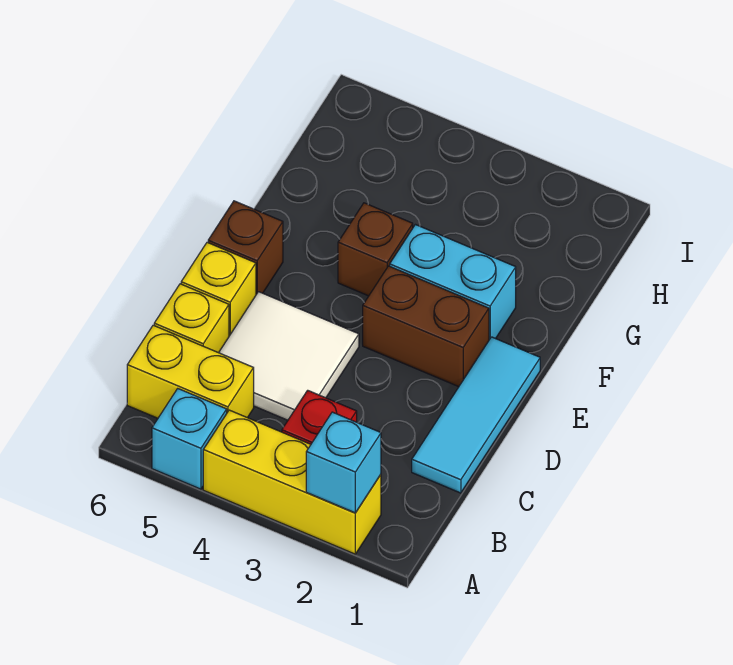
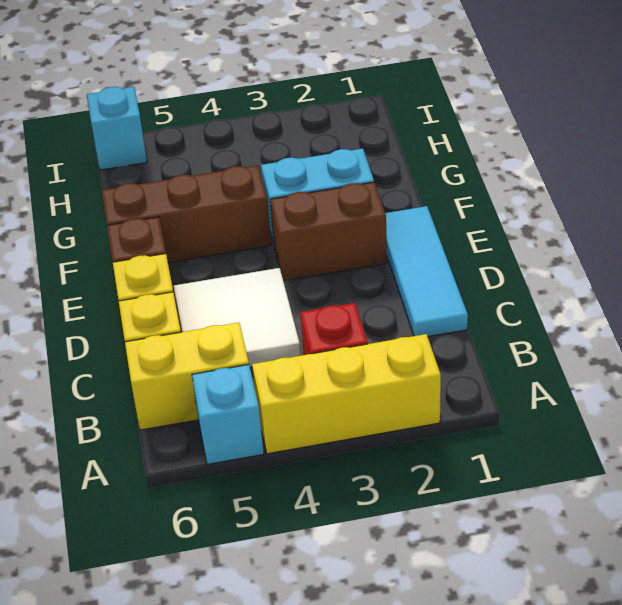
cyan brick A2 level 2 -> cyan brick I6 level 1
brown brick F4 level 1 -> brown brick F4:F6 level 1

